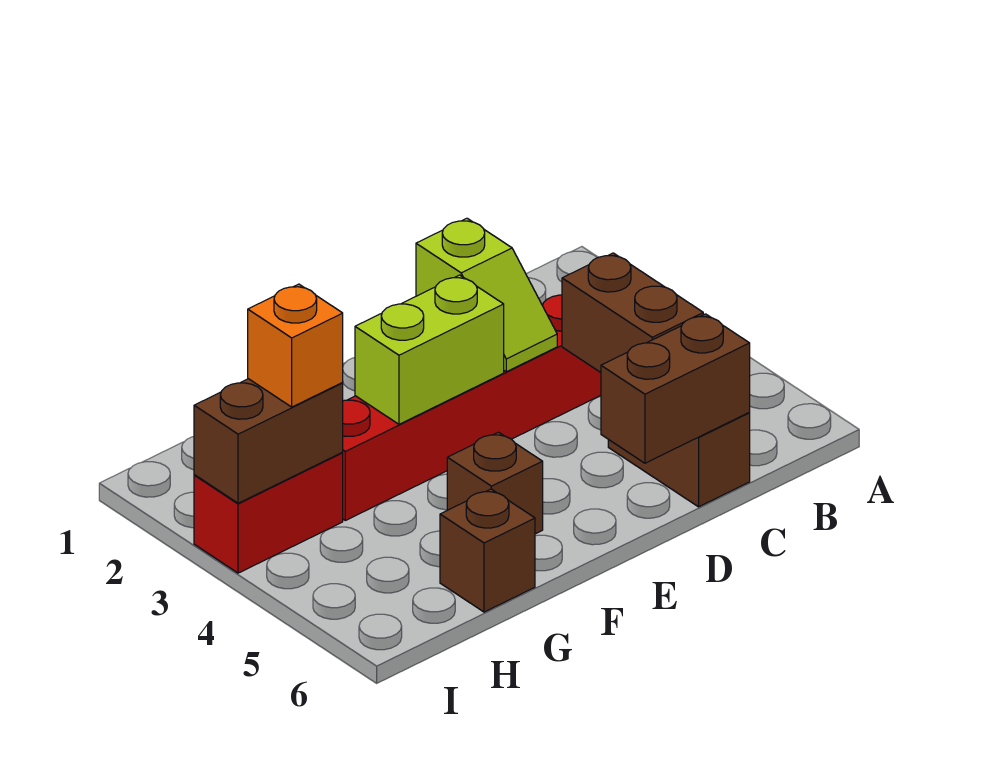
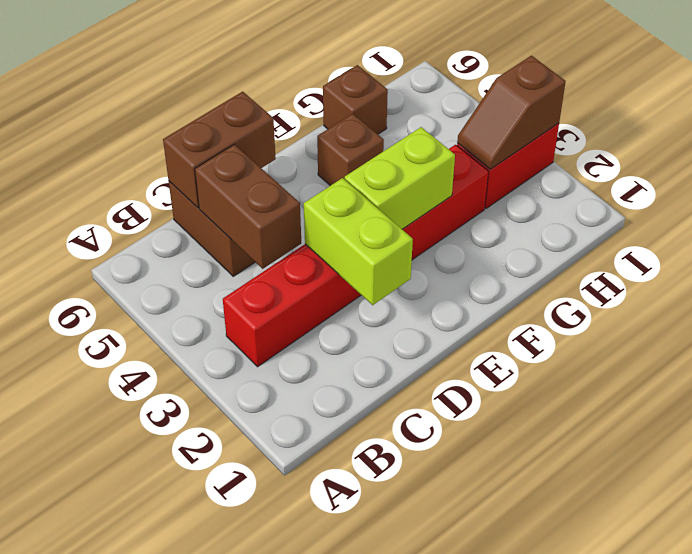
lime slope D2:D3 level 2 top 2 -> lime brick D2:D3 level 2
brown brick H3:I3 level 2 -> brown slope H3:I3 level 2 top I
orange brick H3 level 3 -> none

